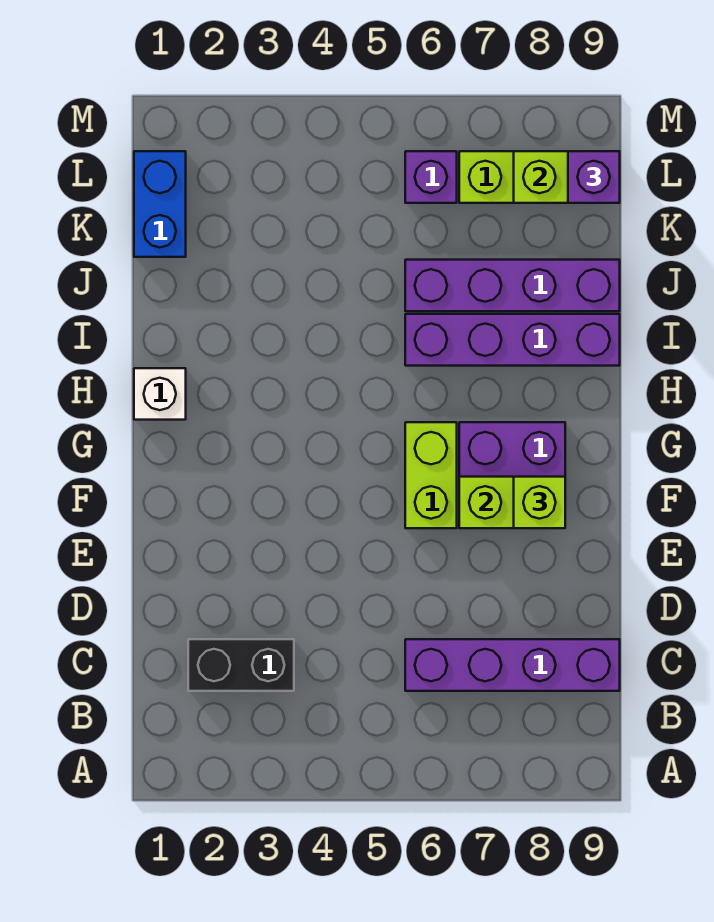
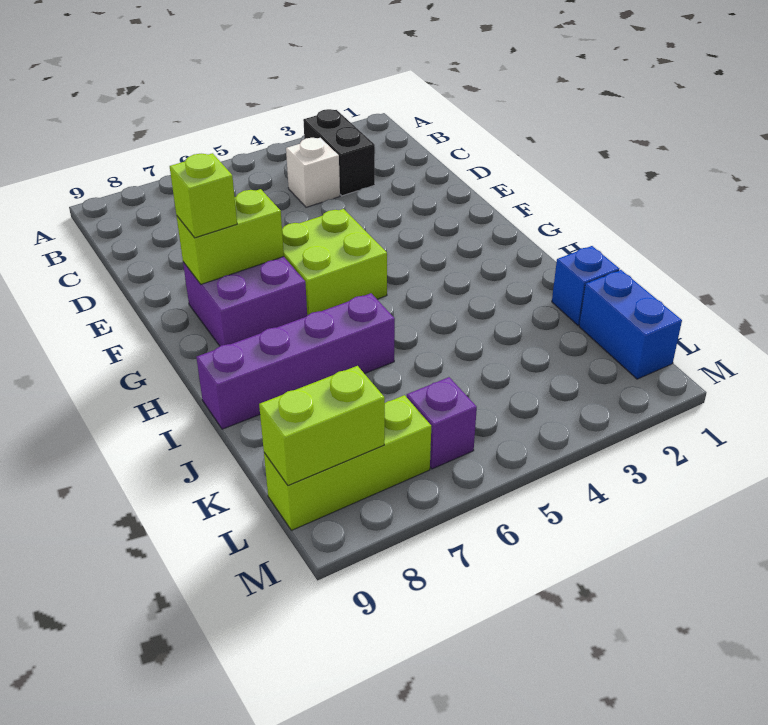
black brick C2:C3 level 1 -> black brick B3:C3 level 1
purple brick C6:C9 level 1 -> none
lime brick F6:G6 level 1 -> lime brick F5:G6 level 1
white brick H1 level 1 -> white brick C4 level 1
none -> blue brick J1 level 1
purple brick J6:J9 level 1 -> none
purple brick L9 level 3 -> none

